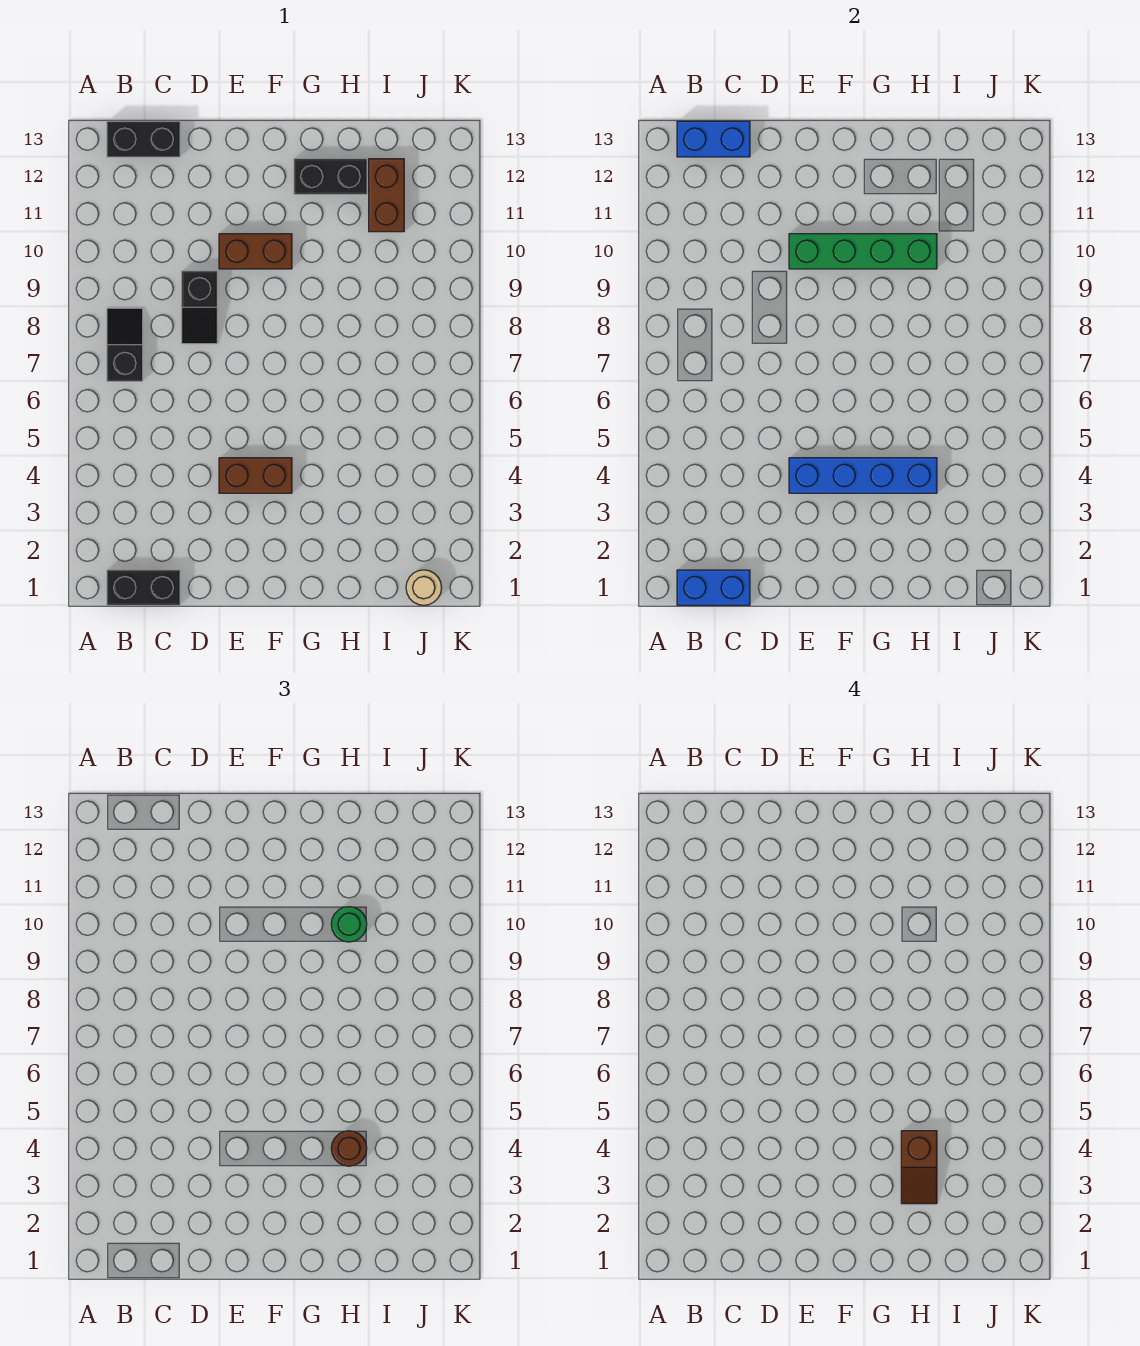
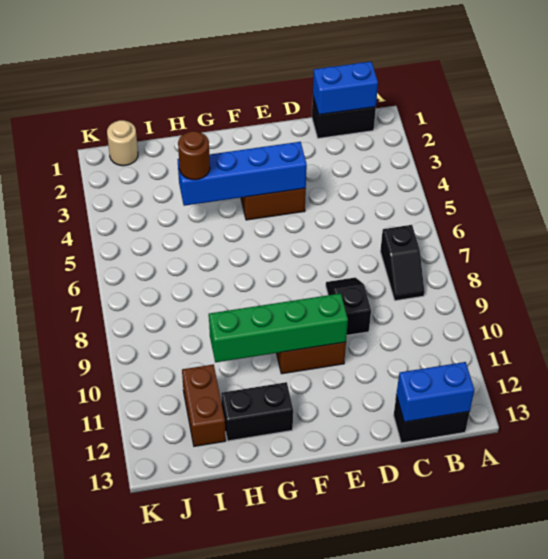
brown slope H3:H4 level 4 top 4 -> none
green round brick H10 level 3 -> none

